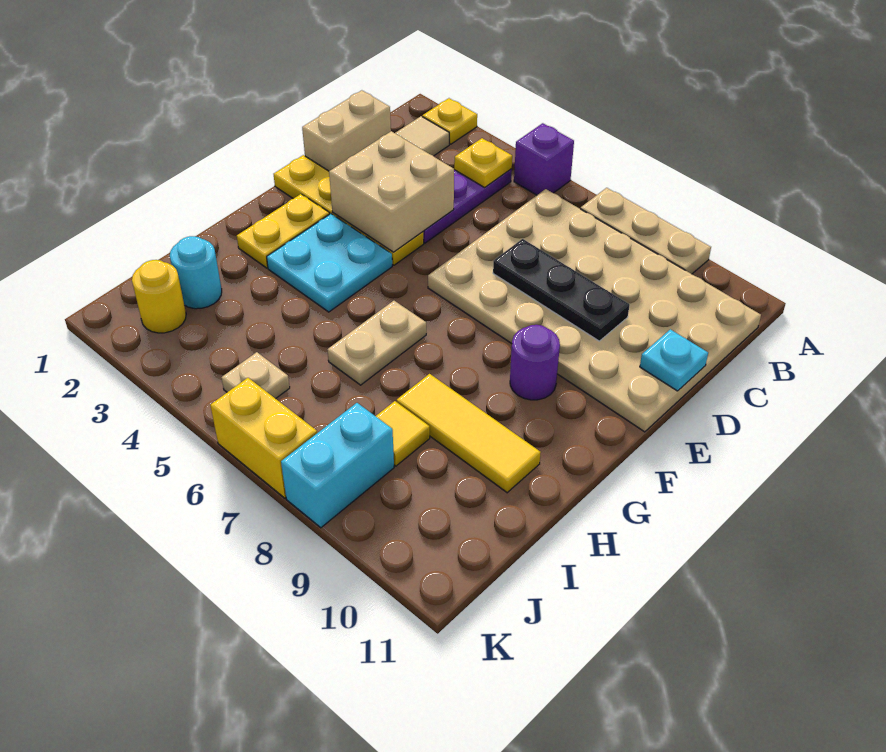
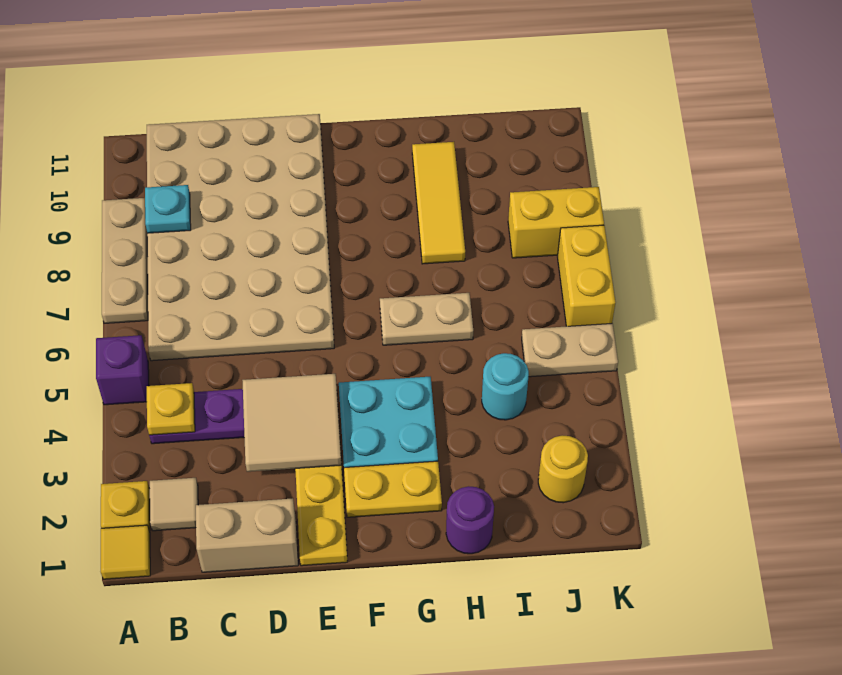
tan brick D3:E4 level 2 -> tan tile D3:E4 level 2
black plate D7:D9 level 2 -> none
cyan plate D11 level 2 -> cyan plate B9 level 2
purple round brick F9 level 1 -> purple round brick H1 level 1
cyan round brick I2 level 1 -> cyan round brick I4 level 1
yellow tile I8 level 1 -> yellow tile A1 level 1
tan plate J5 level 1 -> tan plate J5:K5 level 1
cyan brick J8:K8 level 1 -> yellow brick J8:K8 level 1

